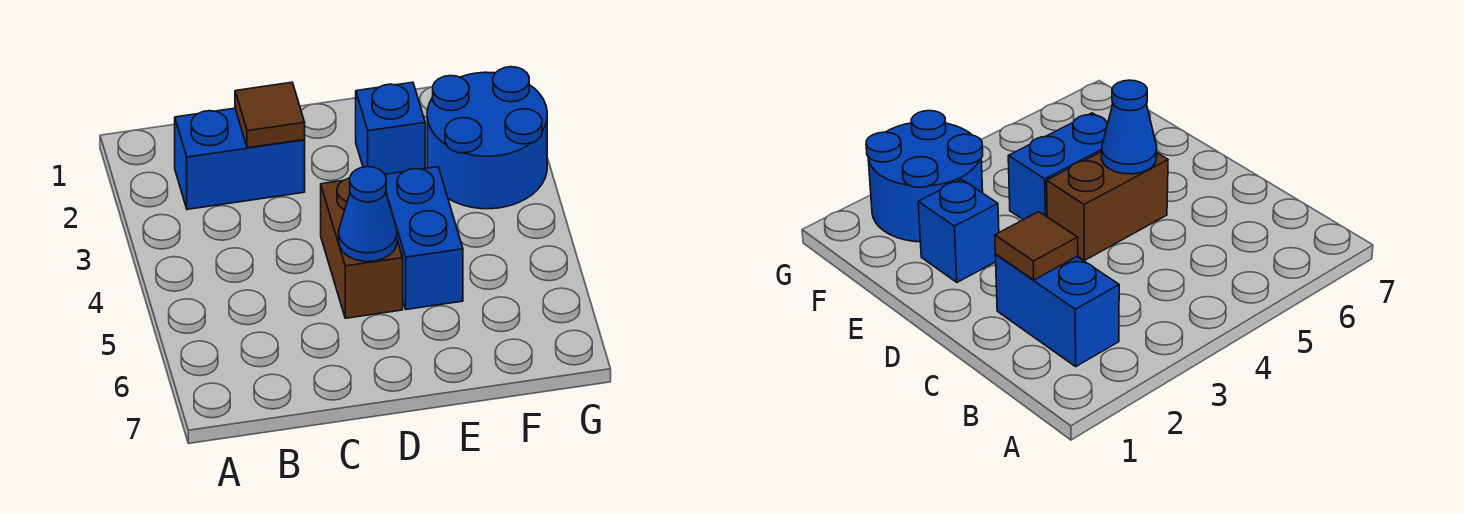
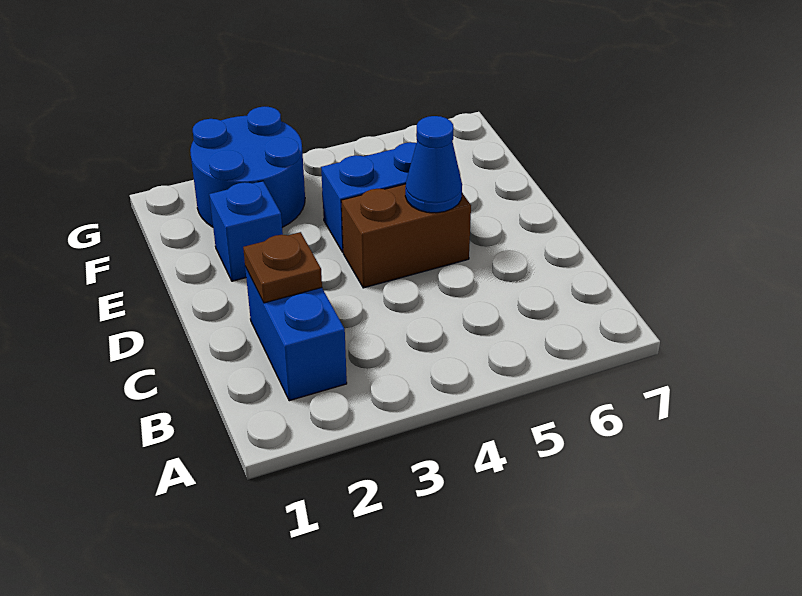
brown tile C2 level 2 -> brown plate C2 level 2

